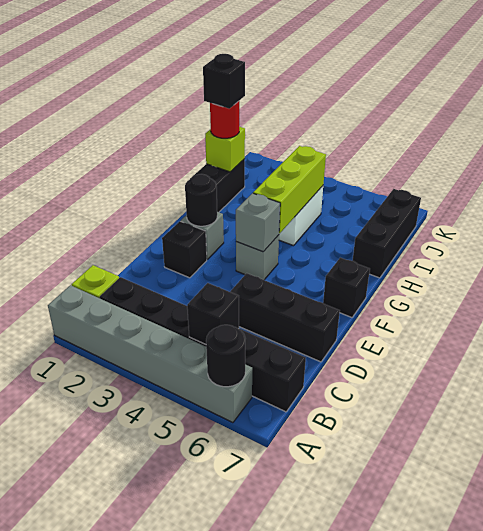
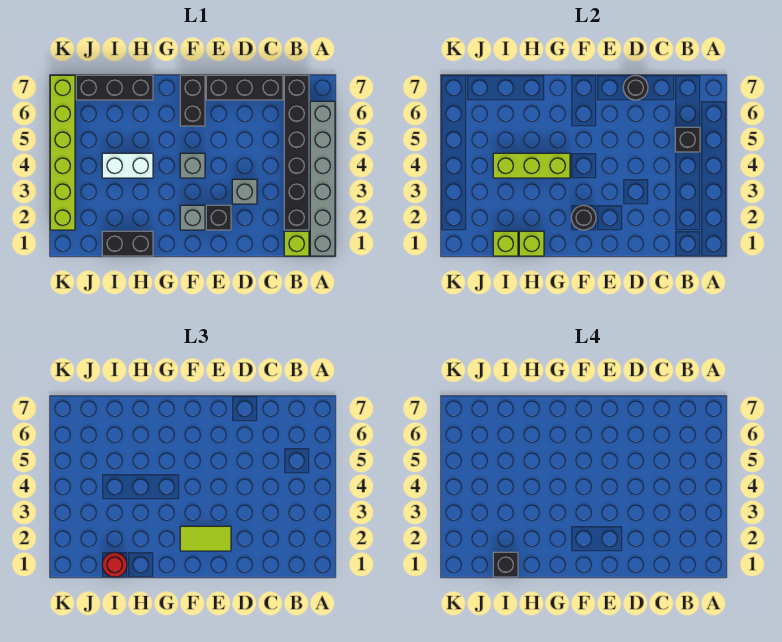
black round brick A6 level 2 -> black round brick D7 level 2
black brick D5:D7 level 1 -> black brick C7:E7 level 1
none -> lime tile E2:F2 level 3
grey brick F4 level 2 -> grey brick D3 level 1
black brick F7 level 1 -> black brick F6:F7 level 1
none -> lime brick H1 level 2
none -> lime brick K2:K7 level 1

